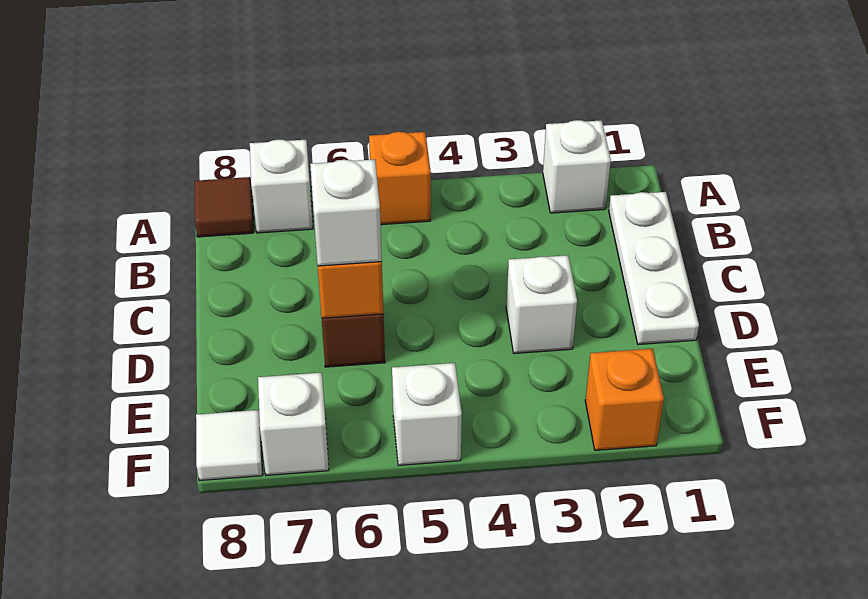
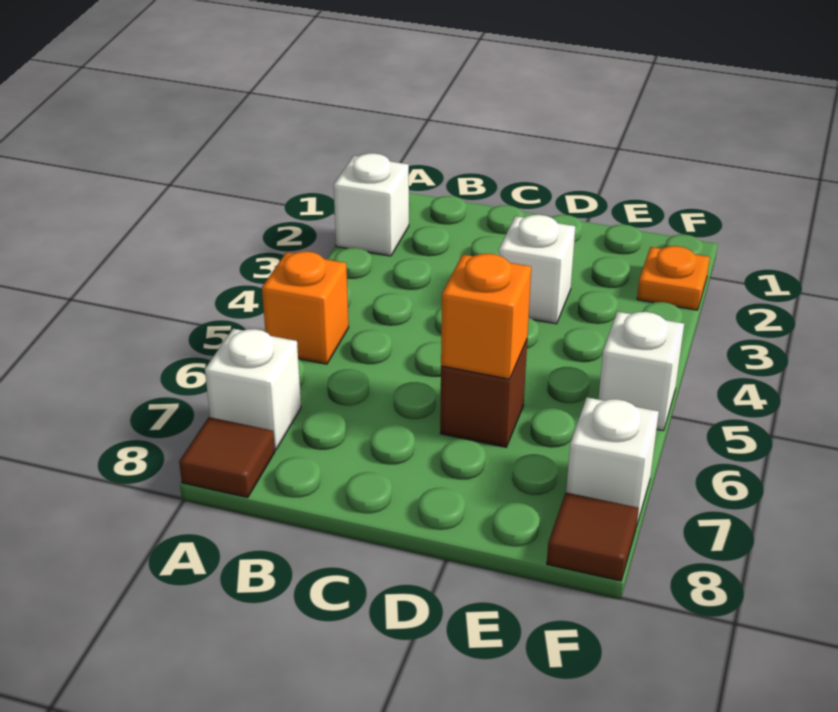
white plate B1:D1 level 1 -> none
white brick D6 level 3 -> none
orange brick F2 level 1 -> orange plate F2 level 1
white tile F8 level 1 -> brown tile F8 level 1

